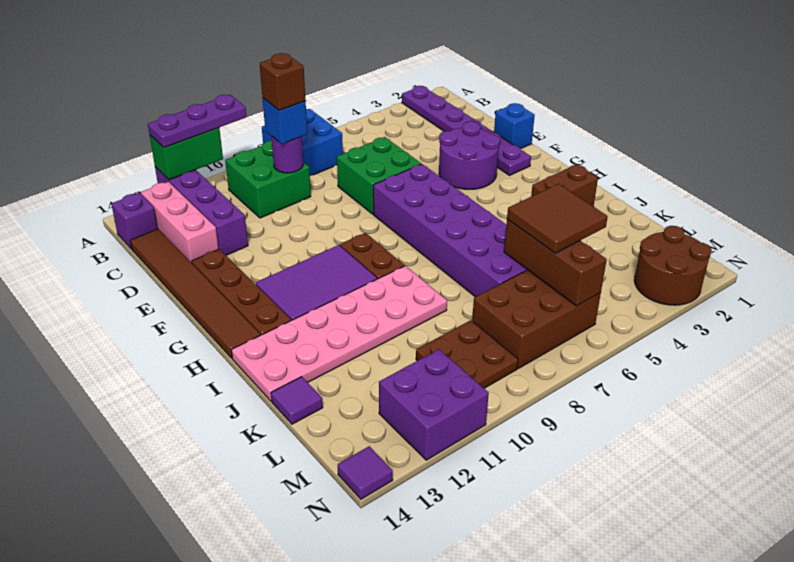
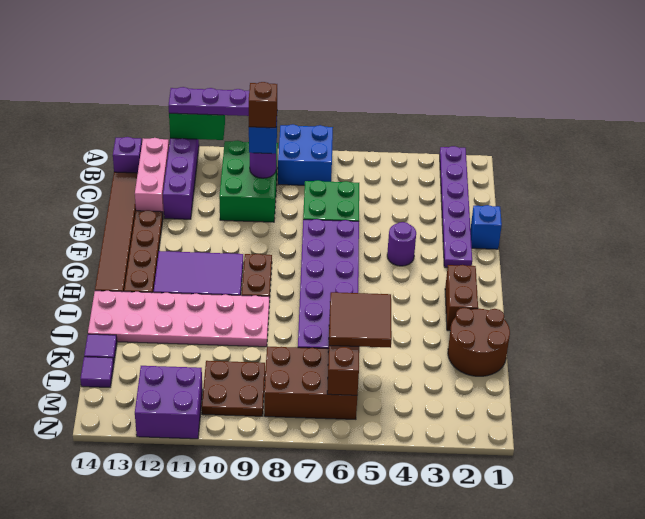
green brick B9:C10 level 1 -> green brick B9:D10 level 1
purple round brick E3:F4 level 1 -> purple round brick F4 level 1
brown brick I2:I3 level 1 -> brown brick H2:I2 level 1
brown round brick M2:N3 level 1 -> brown round brick J1:K2 level 1
purple tile N14 level 1 -> purple tile L14 level 1

